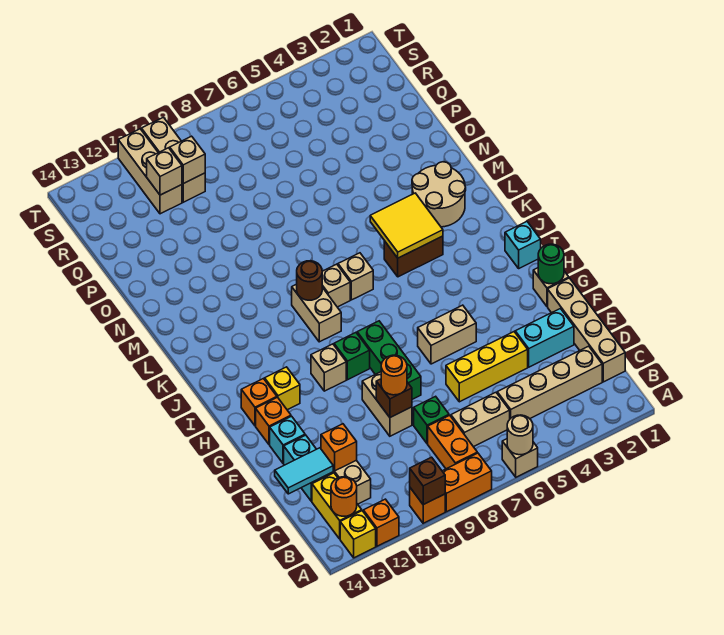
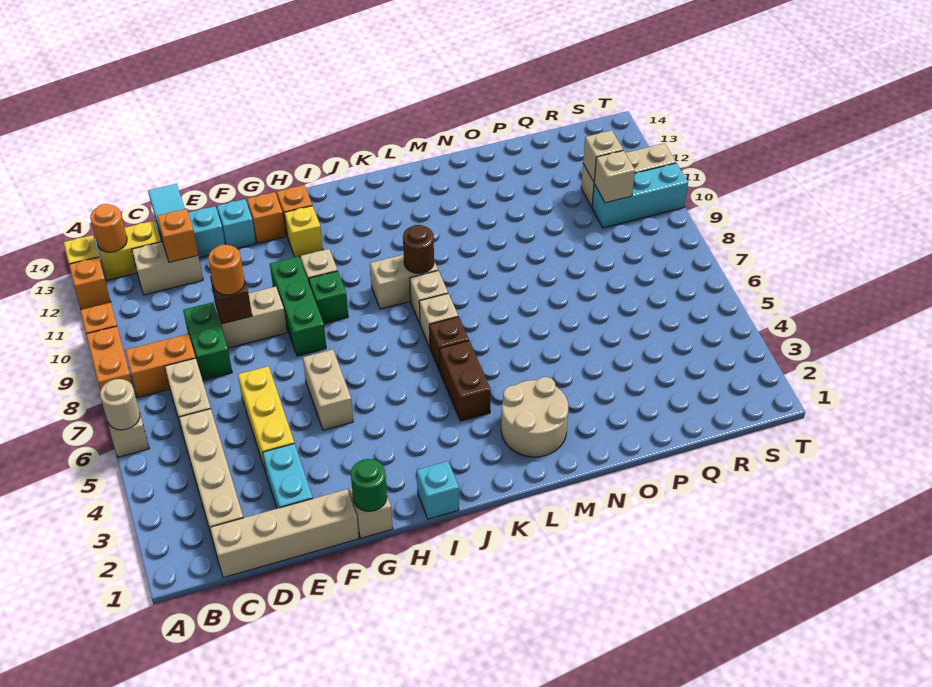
brown brick A10 level 2 -> brown brick K6 level 1
green brick D8 level 1 -> green brick D8:D9 level 1
green brick F8:H8 level 1 -> green brick G8:G10 level 1
yellow tile K4:L5 level 2 -> none
tan brick R10:T10 level 1 -> cyan brick R10:T10 level 1

